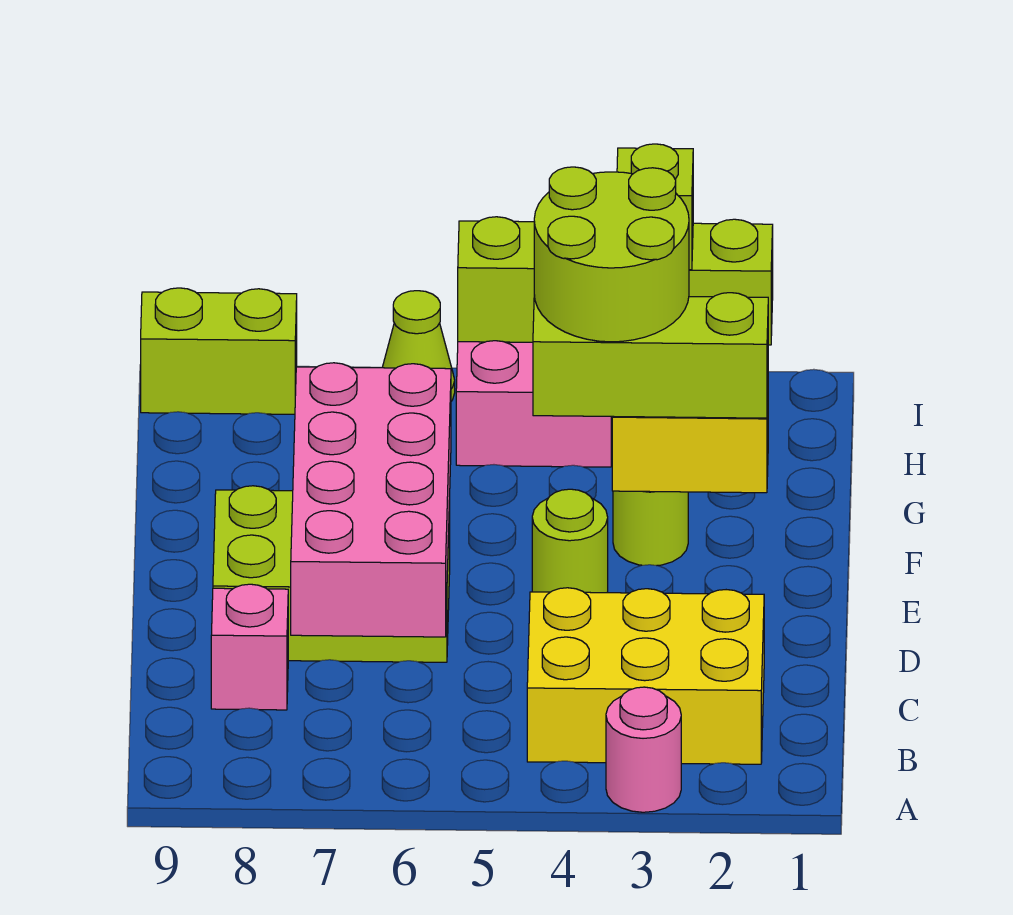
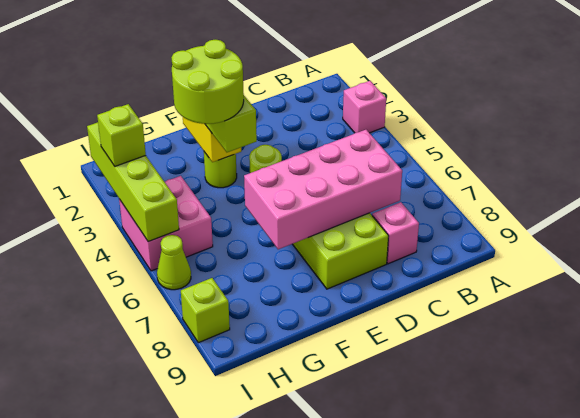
pink round brick A3 level 1 -> pink brick A3 level 1
yellow brick B2:C4 level 1 -> none
lime brick I8:I9 level 1 -> lime brick I8 level 1

